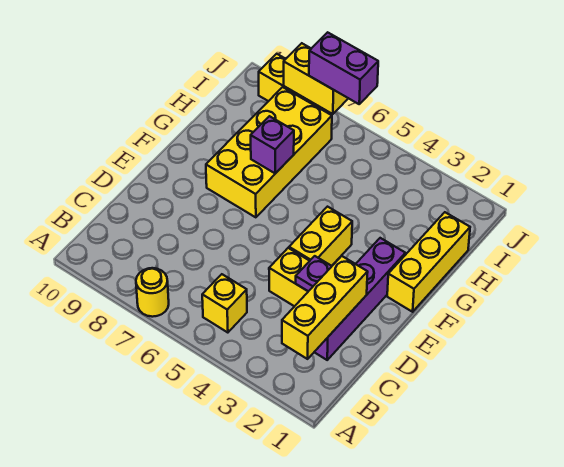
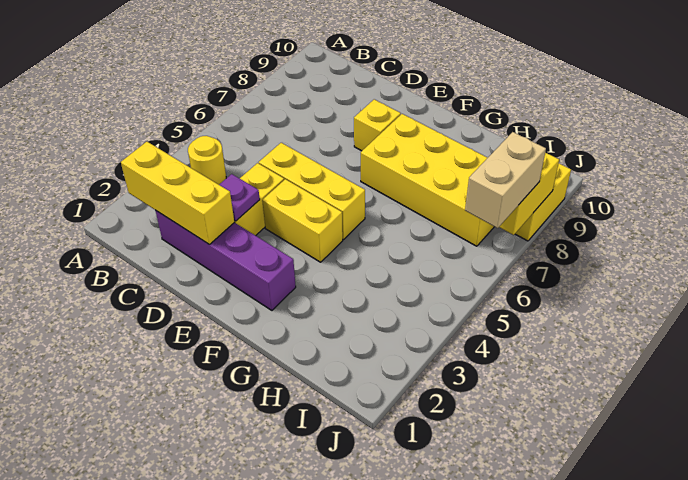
yellow round brick A7 level 1 -> yellow round brick B4 level 1
yellow brick B5 level 1 -> yellow brick E8 level 1
yellow brick F1:H1 level 1 -> yellow brick D5:F5 level 1
purple brick G7 level 2 -> none
purple brick J6:J7 level 3 -> tan brick J6:J7 level 3

